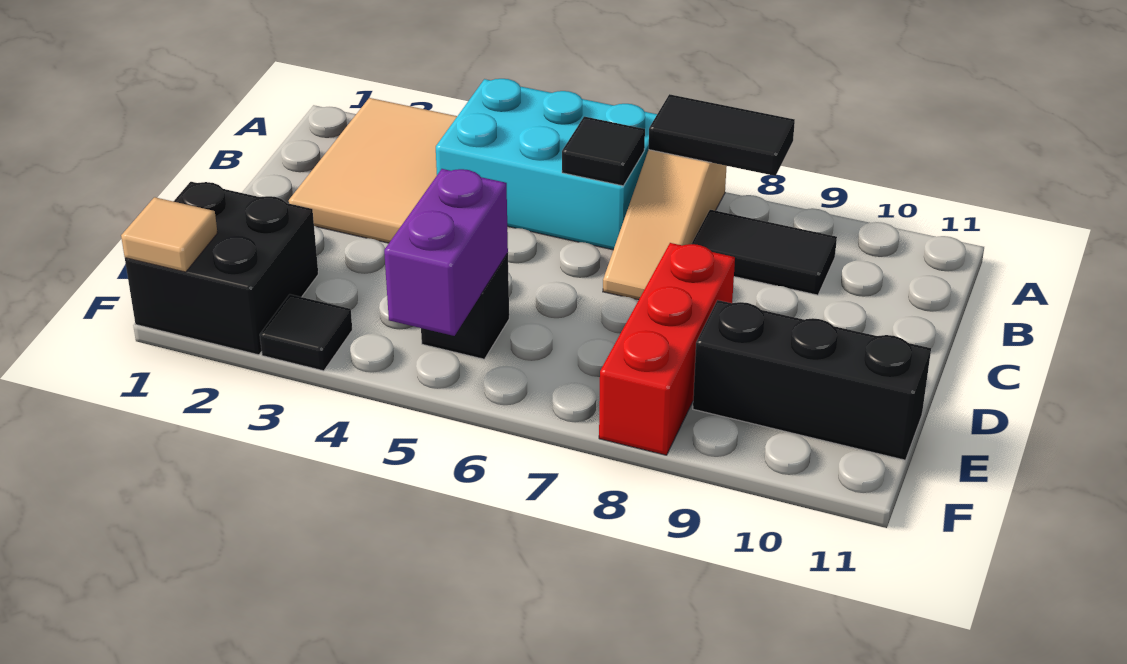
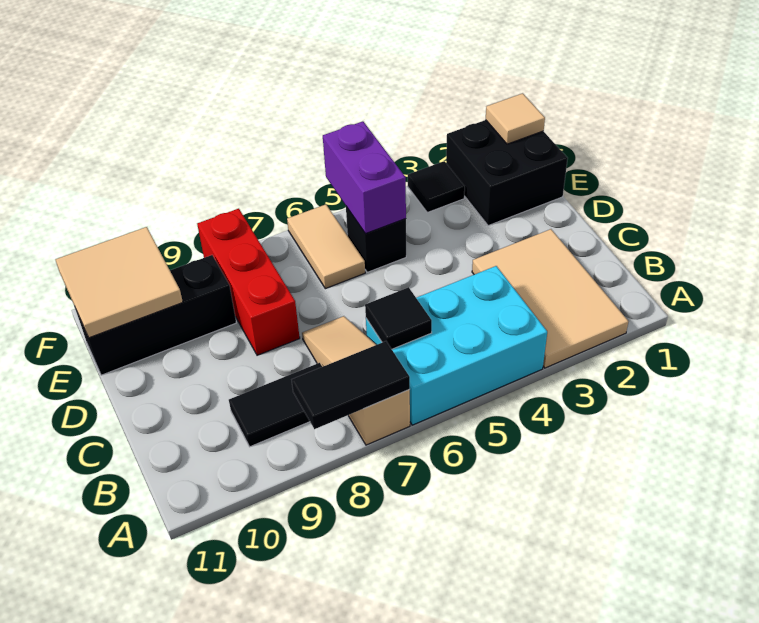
none -> tan tile E6:F6 level 1
none -> tan tile E10:F11 level 2

